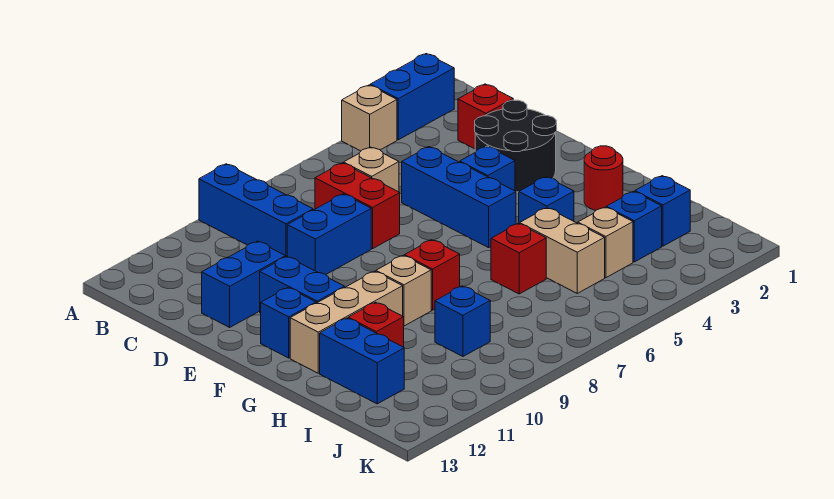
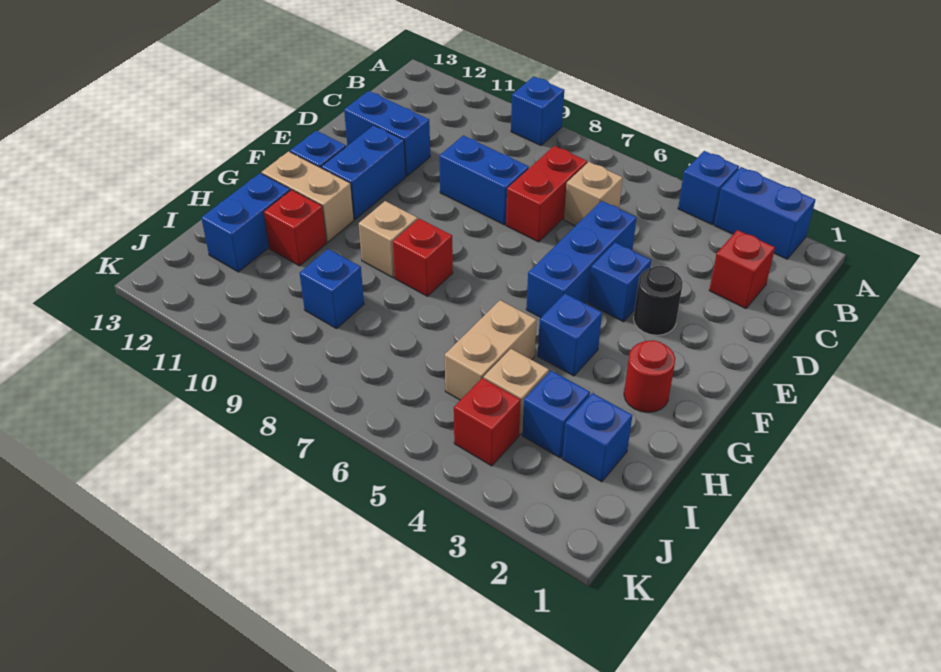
tan brick A4 level 1 -> blue brick A4 level 1
blue brick A9:C9 level 1 -> blue brick A9 level 1
black round brick D2:E3 level 1 -> black round brick E3 level 1
tan brick G10:G12 level 1 -> tan brick G11:G12 level 1
red brick H6 level 1 -> red brick J4 level 1

